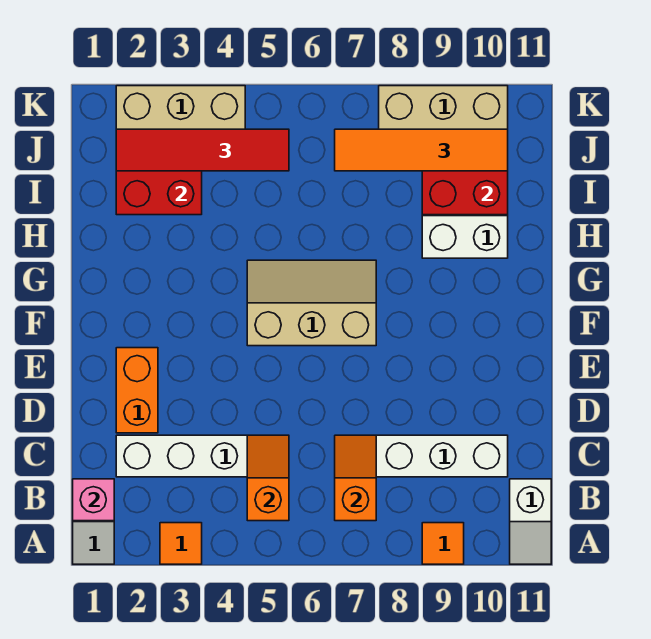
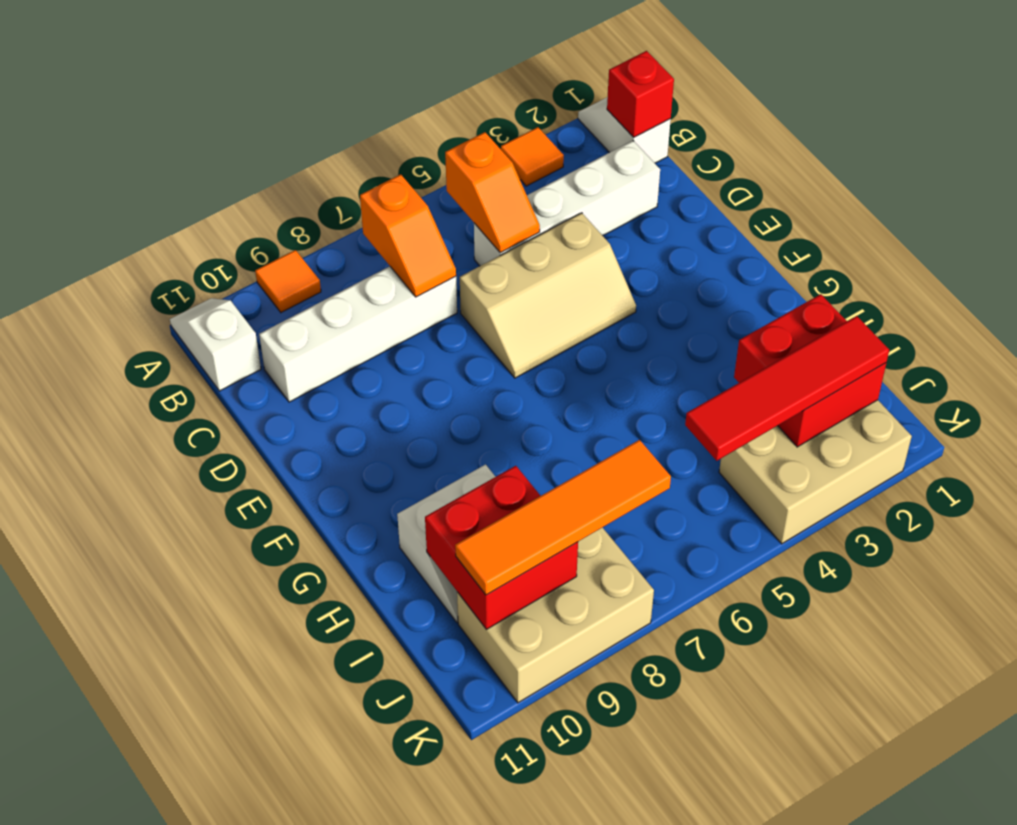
pink brick B1 level 2 -> red brick B1 level 2
orange brick D2:E2 level 1 -> none
tan slope F5:G7 level 1 top F -> tan slope D4:E6 level 1 top D

